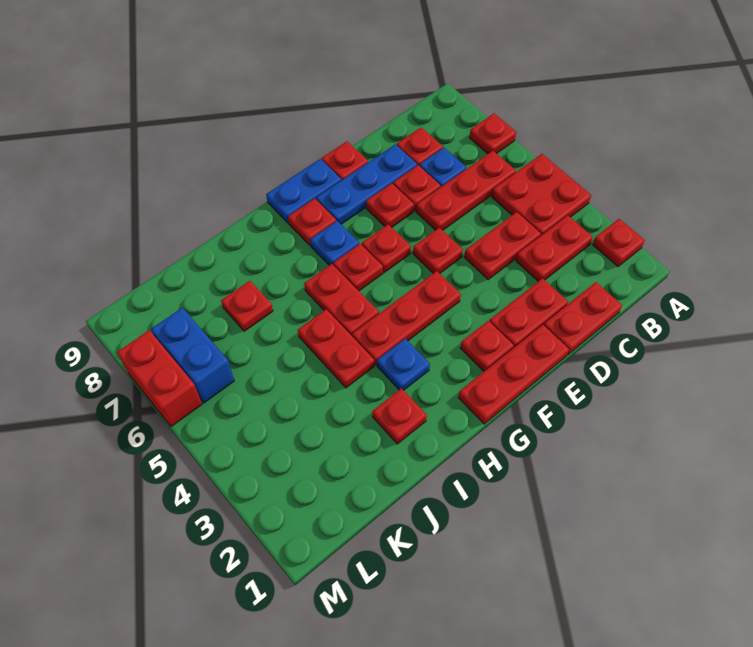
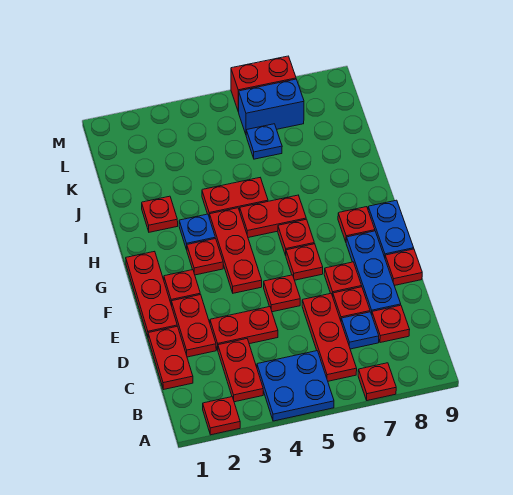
red plate A4:B5 level 1 -> blue plate A4:B5 level 1
red plate C4:D4 level 1 -> red plate D3:D4 level 1
blue plate G7 level 1 -> blue plate K6 level 1
red plate J7 level 1 -> red plate G3 level 1

